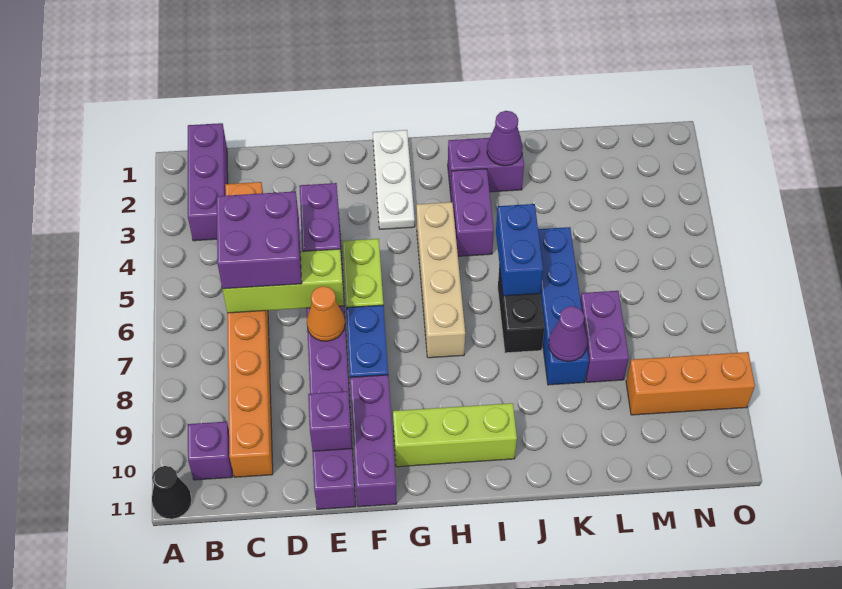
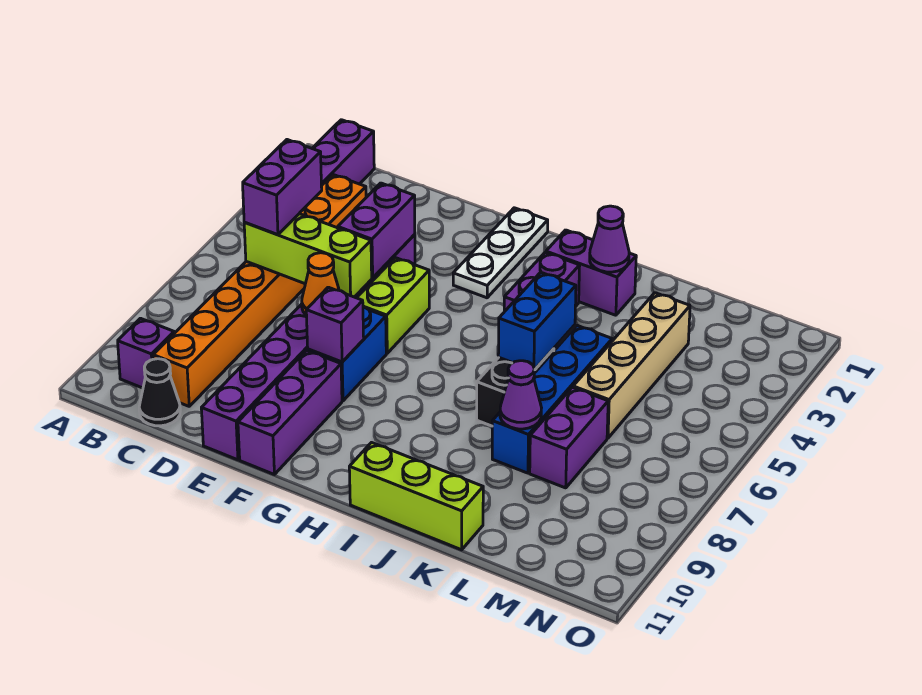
black cone A11 level 1 -> black cone C11 level 1
purple brick C5:D6 level 3 -> purple brick C5:C6 level 3
purple brick E10 level 2 -> purple brick F8 level 2
lime brick G10:I10 level 1 -> lime brick I11:K11 level 1
tan brick H4:H7 level 1 -> tan brick L3:L6 level 1
orange brick M9:O9 level 1 -> none

